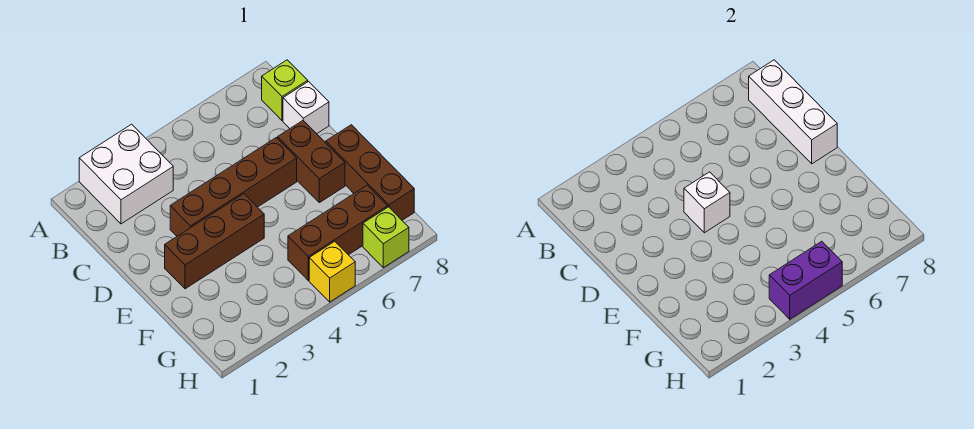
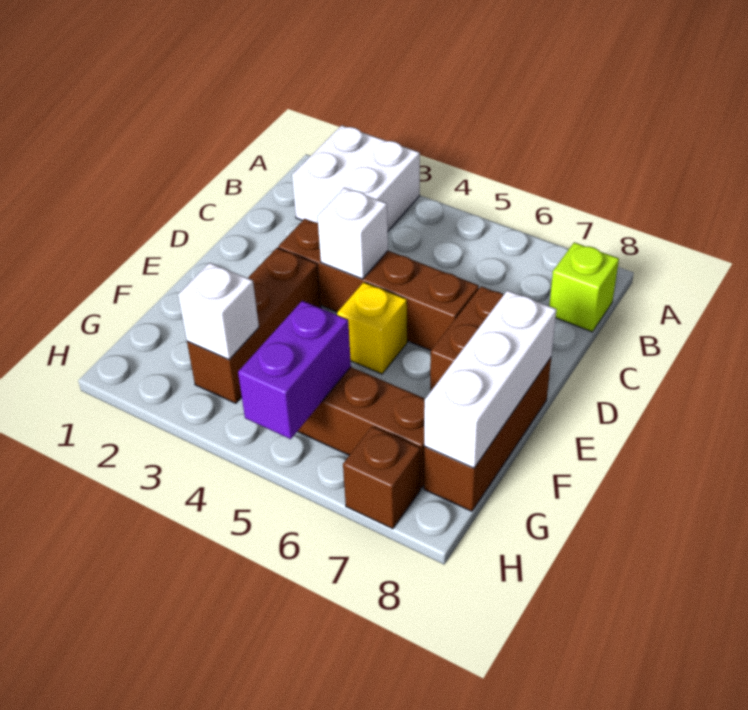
white brick B8:D8 level 2 -> white brick E8:G8 level 2
white brick C8 level 1 -> white brick G3 level 2
brown brick E2:E4 level 1 -> brown brick E3:G3 level 1
purple brick H4:H5 level 2 -> purple brick G5:H5 level 2
yellow brick H5 level 1 -> yellow brick E5 level 1
lime brick H7 level 1 -> brown brick H7 level 1

